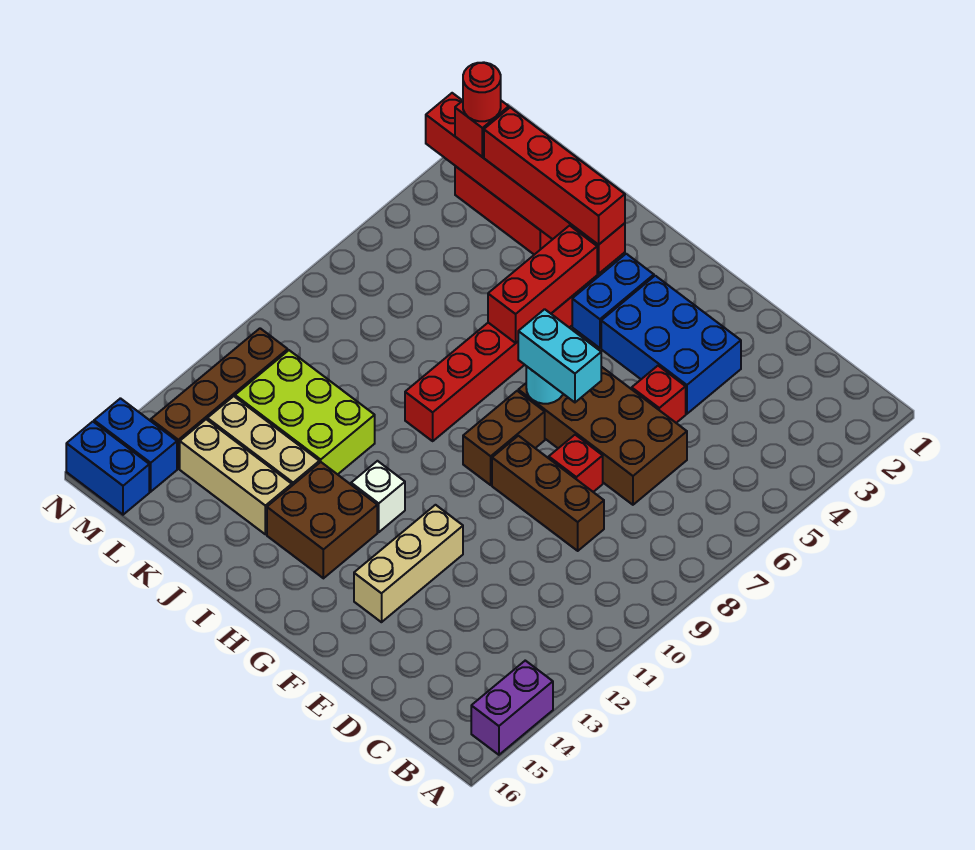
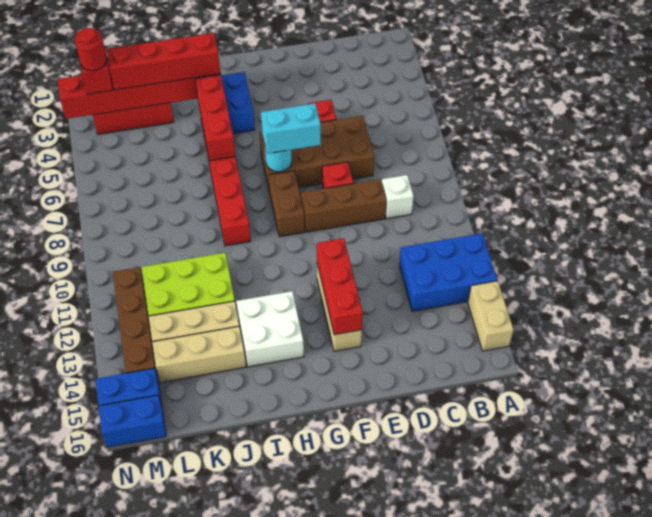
purple brick A14:A15 level 1 -> tan brick A14:A15 level 1
blue brick E3:G4 level 1 -> blue brick A12:C13 level 1
none -> red brick F12:F14 level 2
white brick H12 level 1 -> white brick C9 level 1
brown brick H13:I14 level 1 -> white brick H13:I14 level 1

